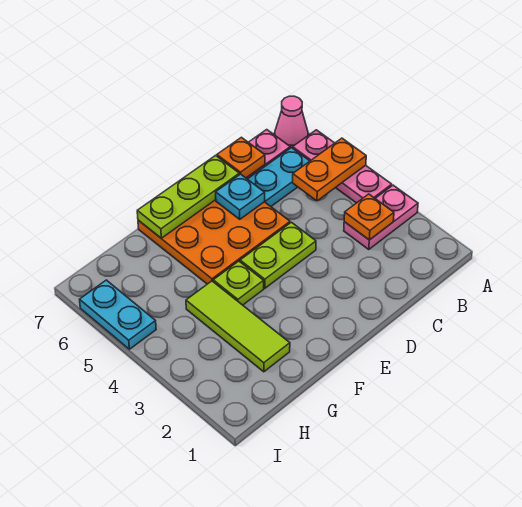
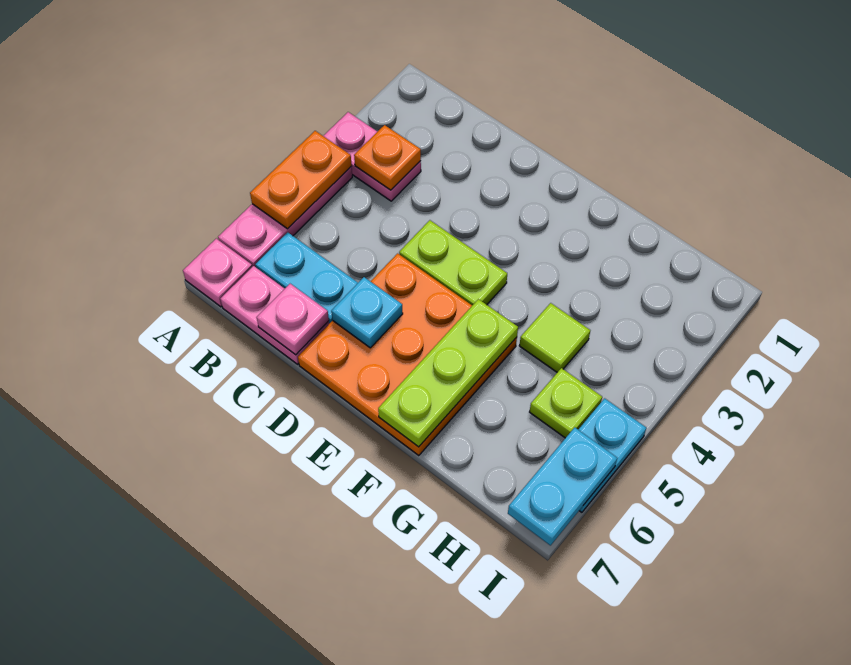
orange plate A5:B5 level 2 -> orange plate A4:A5 level 2
pink cone A7 level 1 -> pink plate A7 level 1
orange plate C7 level 2 -> pink plate C7 level 2
lime plate D7:F7 level 2 -> lime plate F5:F7 level 2
lime plate F4 level 1 -> lime plate H5 level 1
lime tile G2:G4 level 1 -> lime tile G4 level 1
none -> cyan plate I6:I7 level 2

